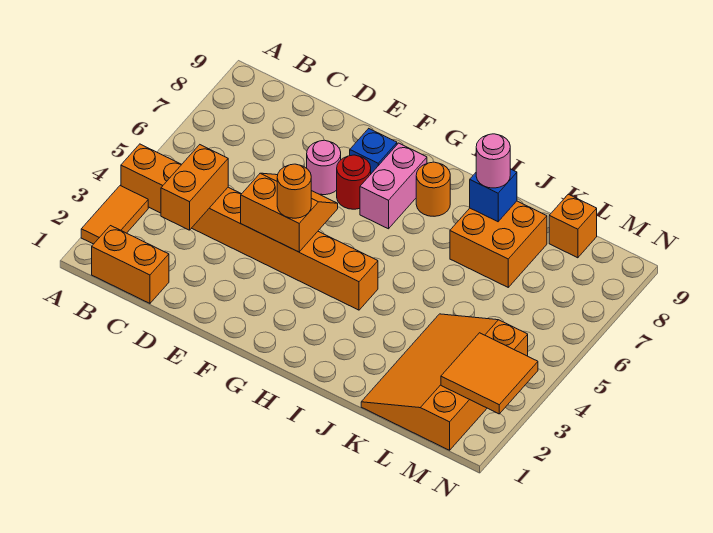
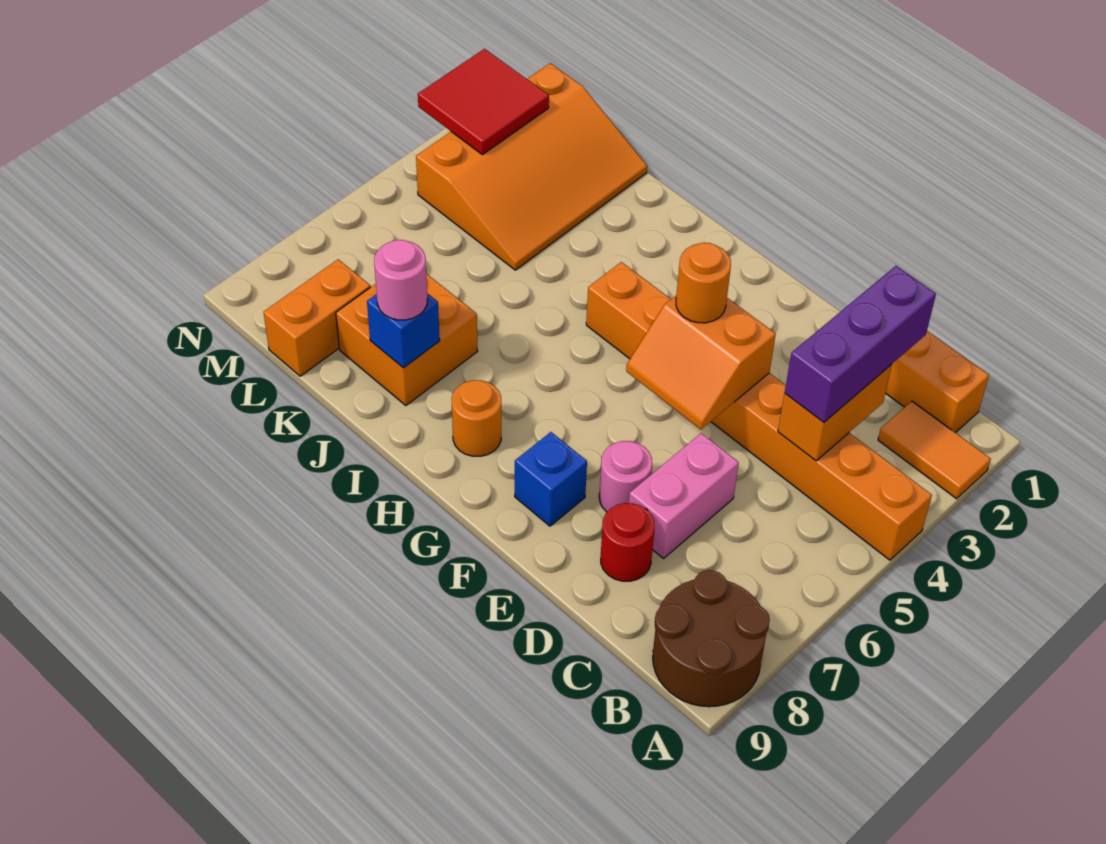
orange tile A2:A3 level 1 -> orange tile A2:B2 level 1
none -> brown round brick A8:B9 level 1
none -> purple brick C2:C4 level 3
red round brick F7 level 1 -> red round brick D8 level 1
pink brick G7:G8 level 1 -> pink brick D6:D7 level 1
orange brick L9 level 1 -> orange brick L8:L9 level 1
orange tile M2:N3 level 2 -> red tile M2:N3 level 2

